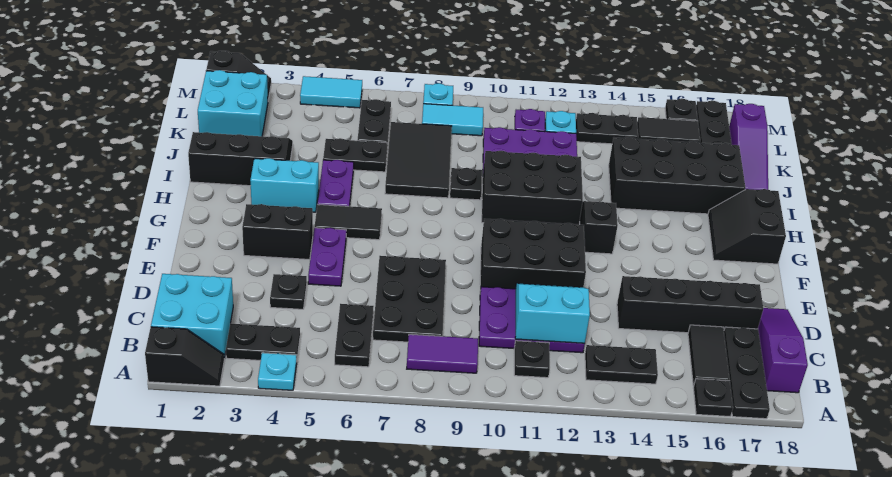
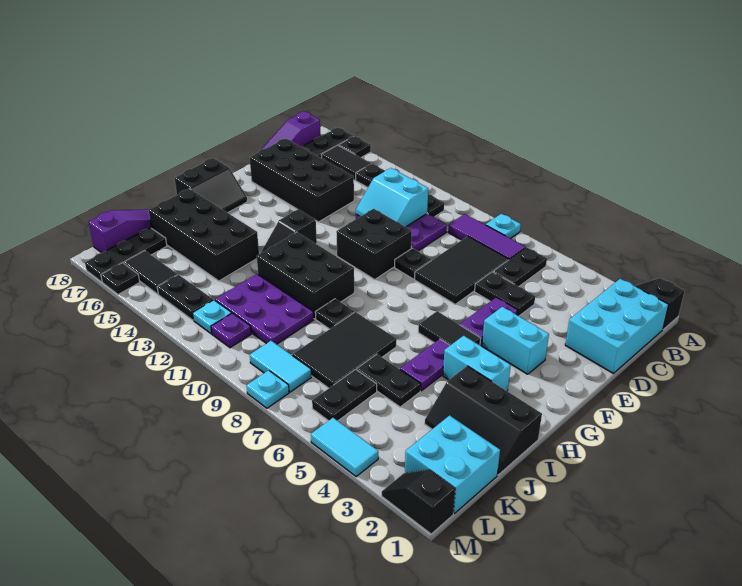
cyan plate A4 level 1 -> cyan plate A8 level 1
cyan brick B1:C2 level 1 -> cyan brick B1:D2 level 1
black plate B3:B4 level 1 -> black plate D5:D6 level 1
purple tile B8:B9 level 1 -> purple tile B7:B9 level 1
black tile B16:C16 level 1 -> black tile B15:B16 level 1
black plate C7:E8 level 1 -> black tile C7:E8 level 1
black plate D4 level 1 -> black plate E9 level 1
black brick D14:D17 level 1 -> black brick D14:E17 level 1
black brick E10:F12 level 1 -> black brick E10:F11 level 1
black brick F3:F4 level 1 -> cyan brick F3:F4 level 1

